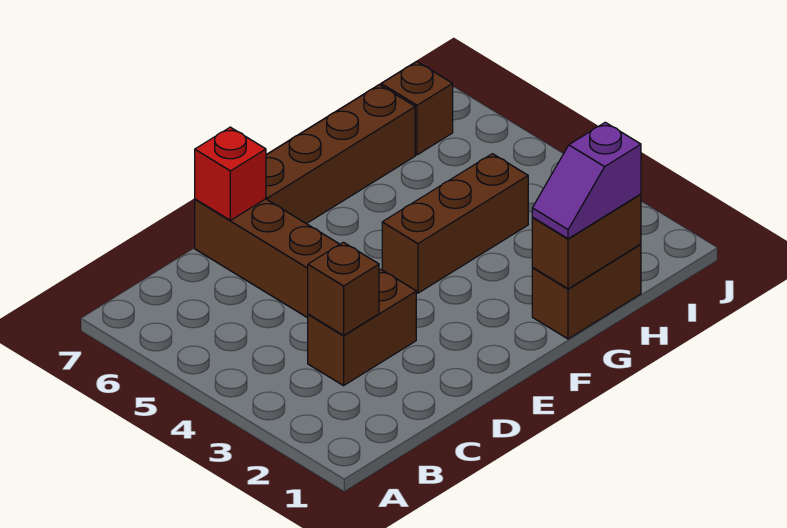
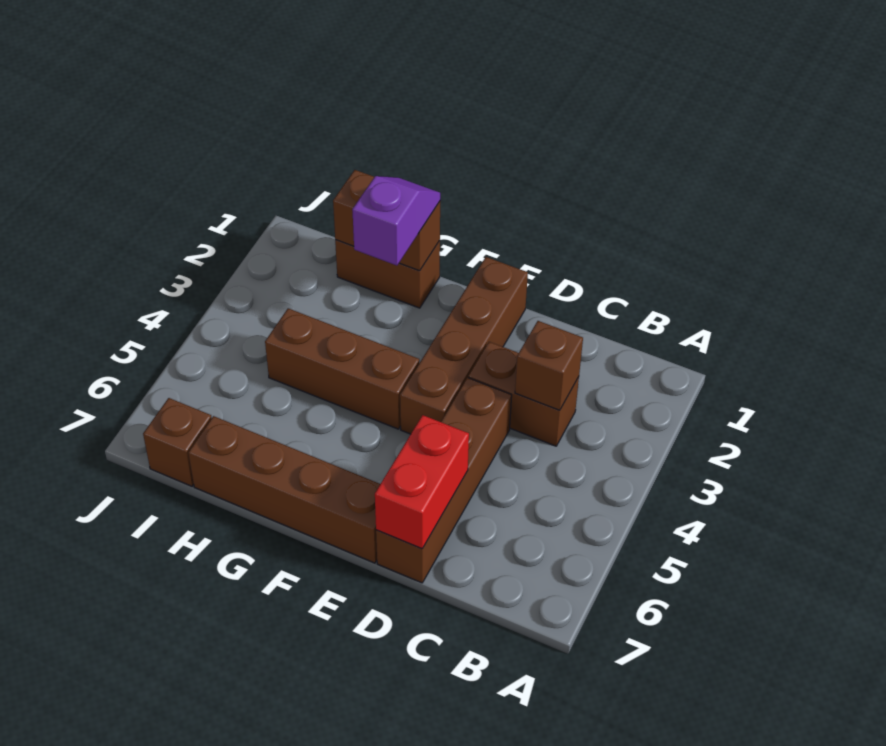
red brick D7 level 2 -> red brick D6:D7 level 2
none -> brown brick E1:E4 level 1
purple slope G1:H1 level 3 top H -> purple slope G1:G2 level 3 top 2

